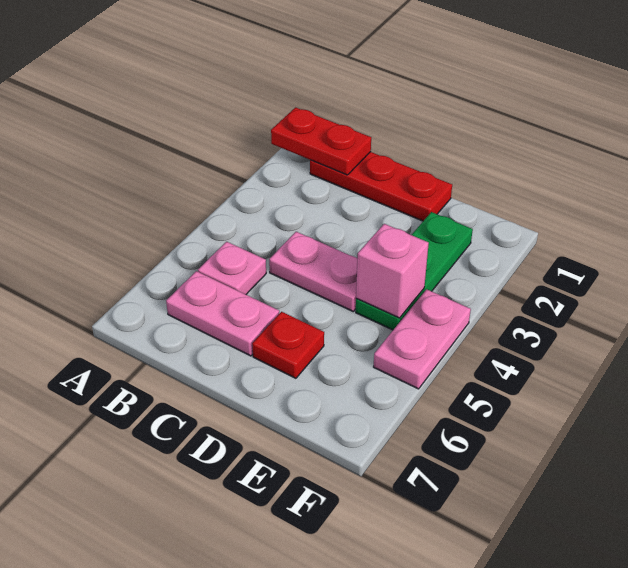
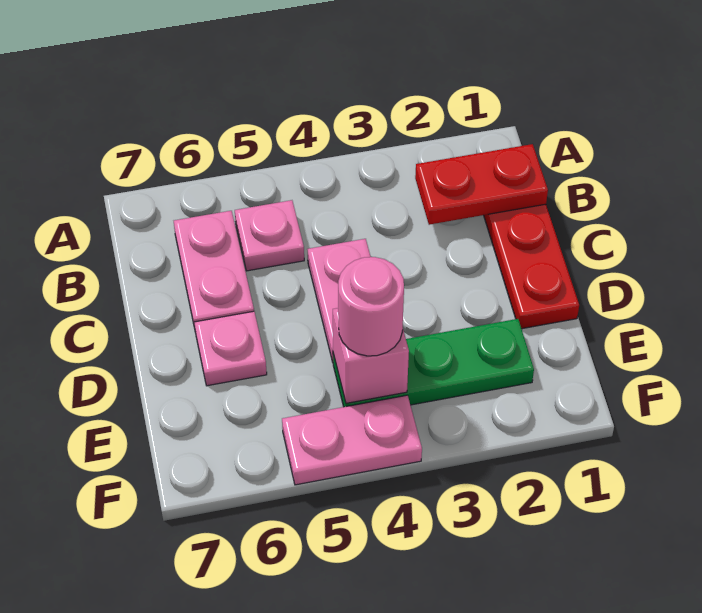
red plate A1:B1 level 2 -> red plate B1:B2 level 2
red plate D6 level 1 -> pink plate D6 level 1
none -> pink round brick E4 level 3

